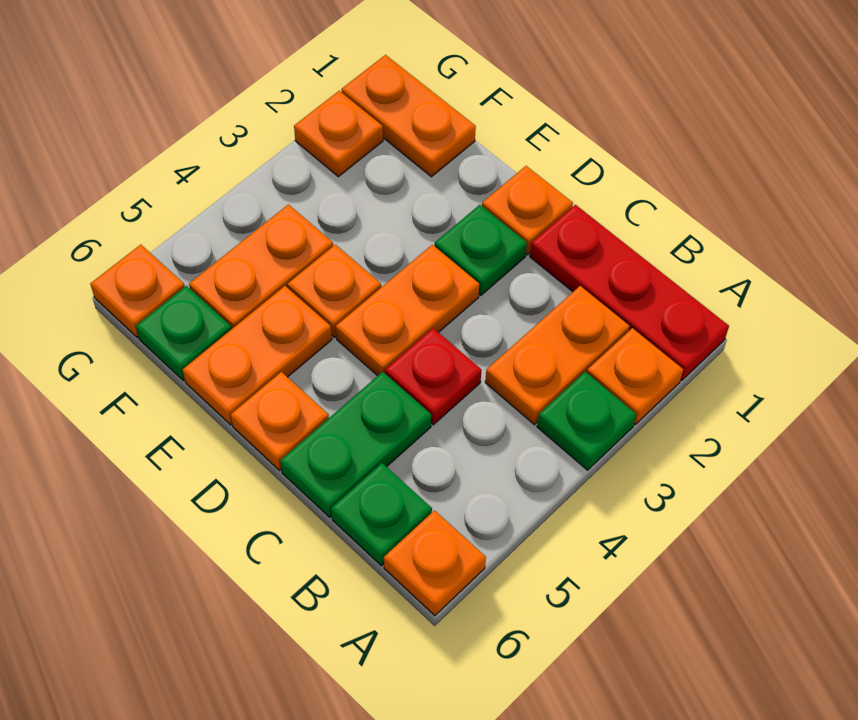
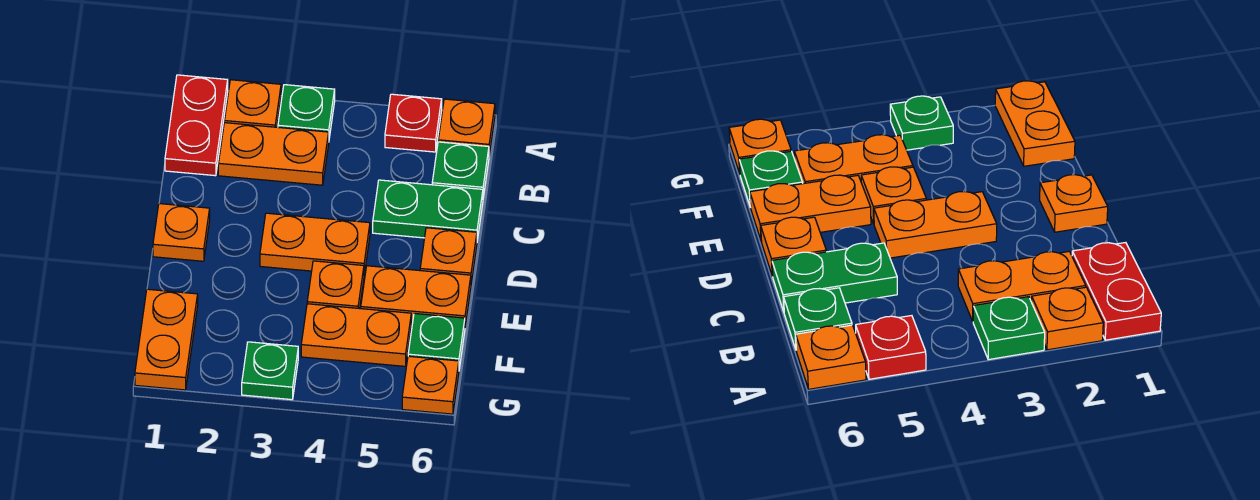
red plate A1:C1 level 1 -> red plate A1:B1 level 1
red plate C4 level 1 -> red plate A5 level 1
green plate D2 level 1 -> green plate G3 level 1
orange plate G2 level 1 -> none

